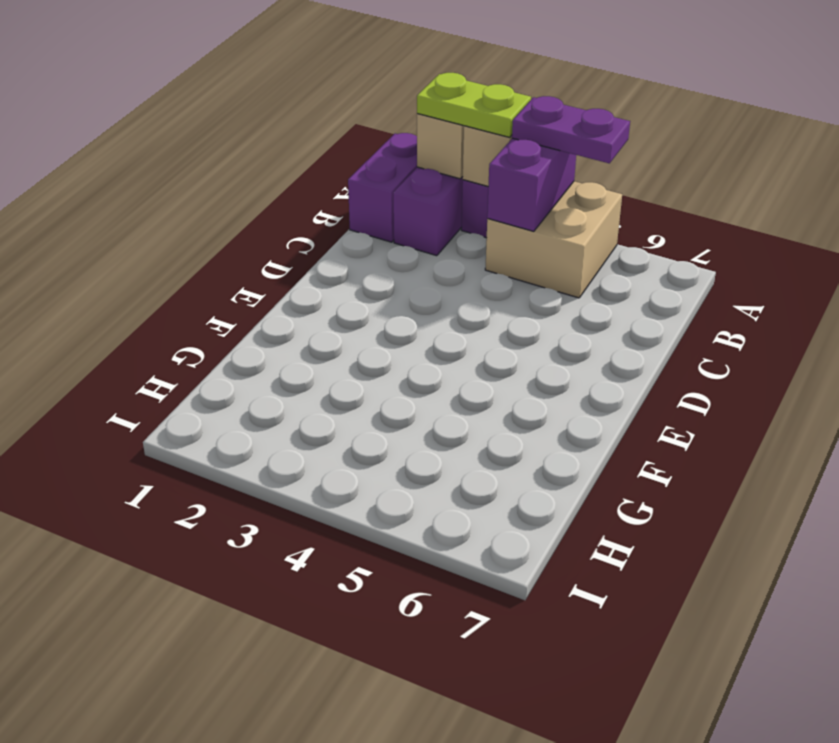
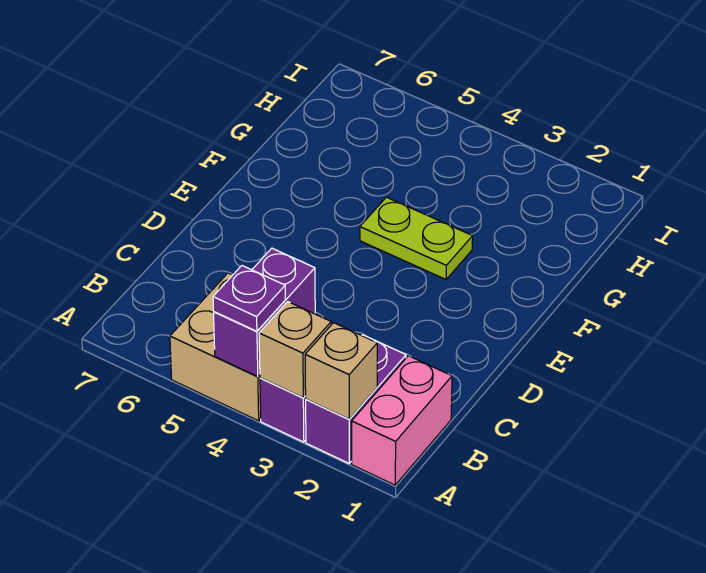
purple brick A1:B1 level 1 -> pink brick A1:B1 level 1
lime plate A2:A3 level 3 -> lime plate F3:F4 level 1
purple plate A4:A5 level 3 -> purple plate A4 level 3

